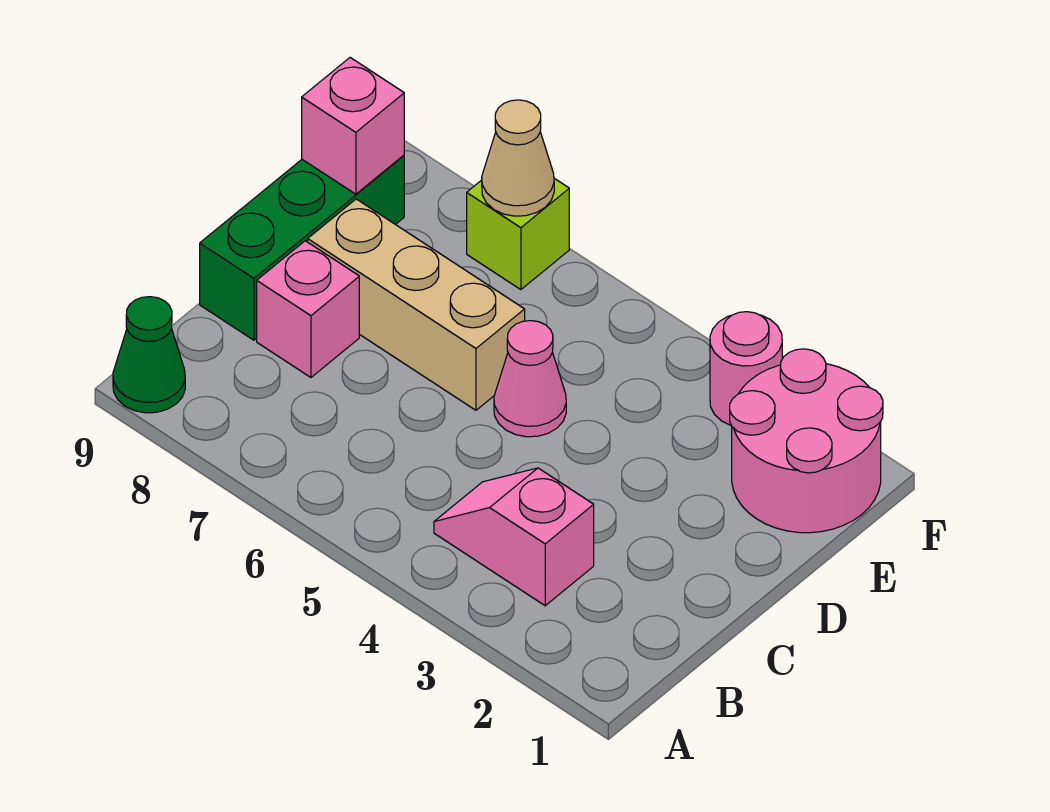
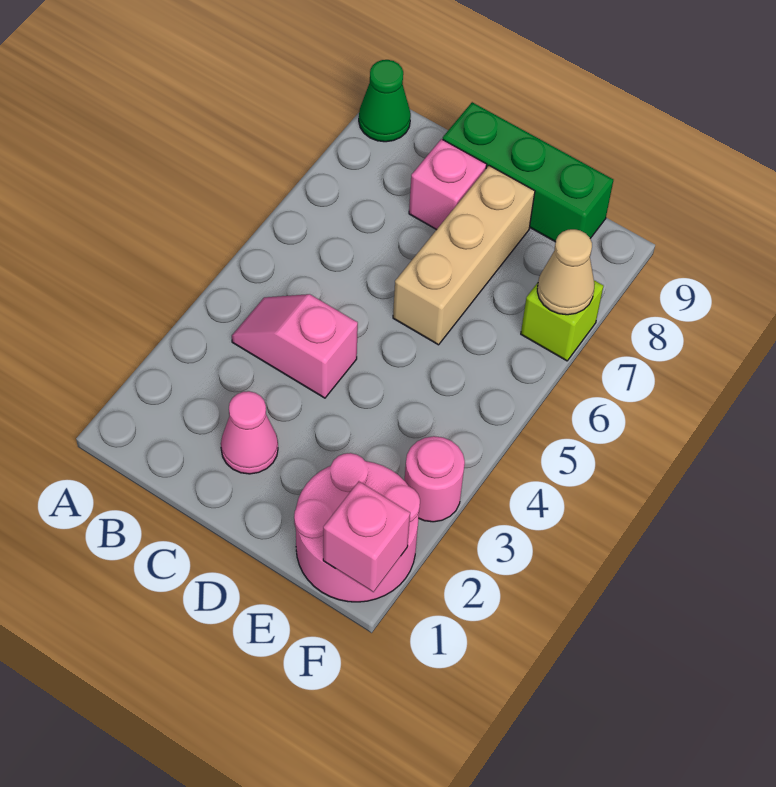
pink slope B3:B4 level 1 top 3 -> pink slope B4:C4 level 1 top C
pink cone D5 level 1 -> pink cone C2 level 1
pink brick E9 level 2 -> pink brick F1 level 2

